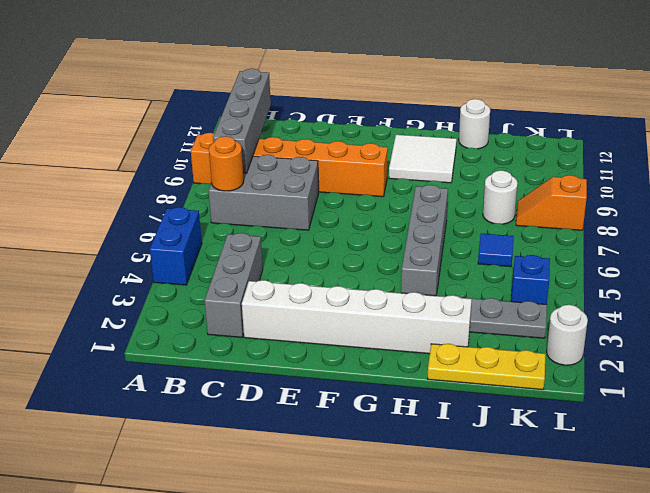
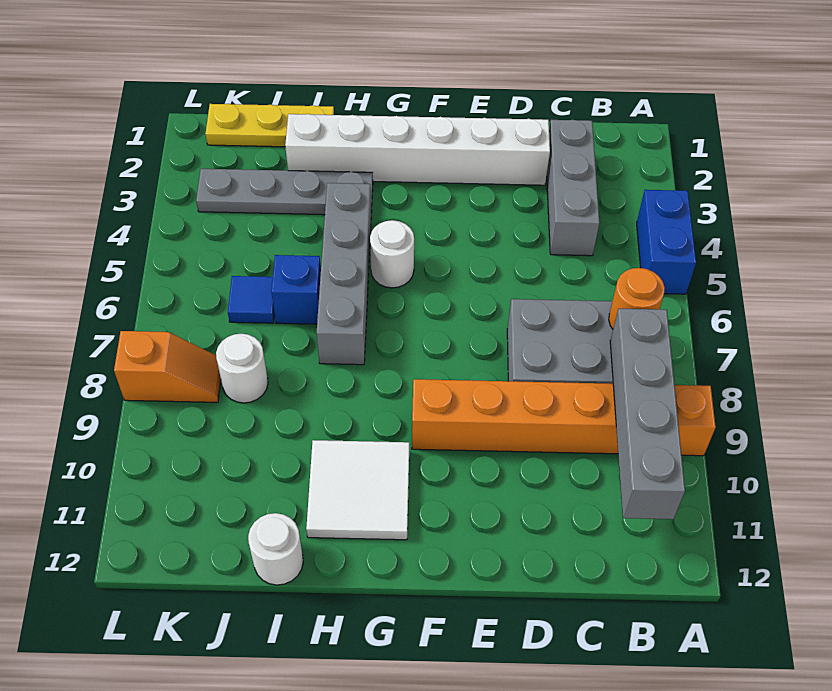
blue brick K4 level 1 -> blue brick I6 level 1
white round brick L2 level 1 -> white round brick G5 level 1

